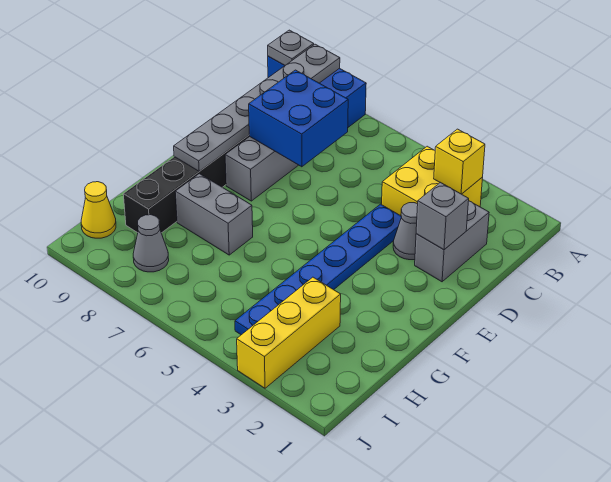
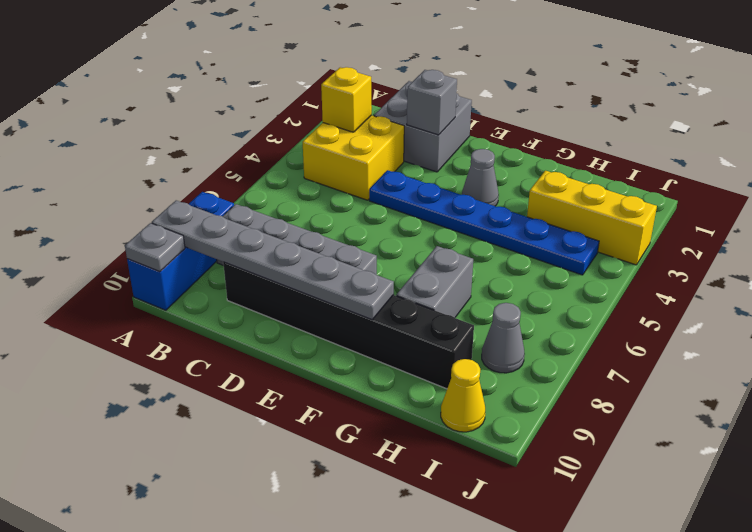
grey brick C2:D2 level 1 -> grey brick C1:D2 level 1
blue brick C7:D8 level 2 -> none
grey cone D3 level 1 -> grey cone F3 level 1

